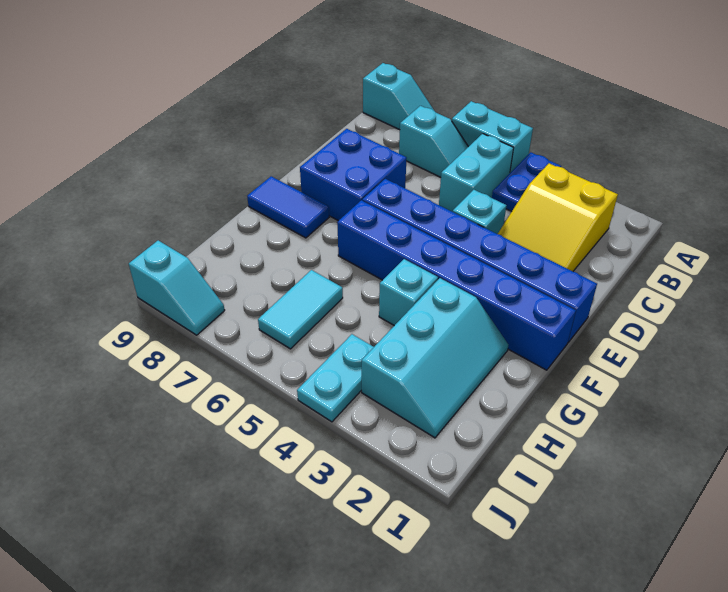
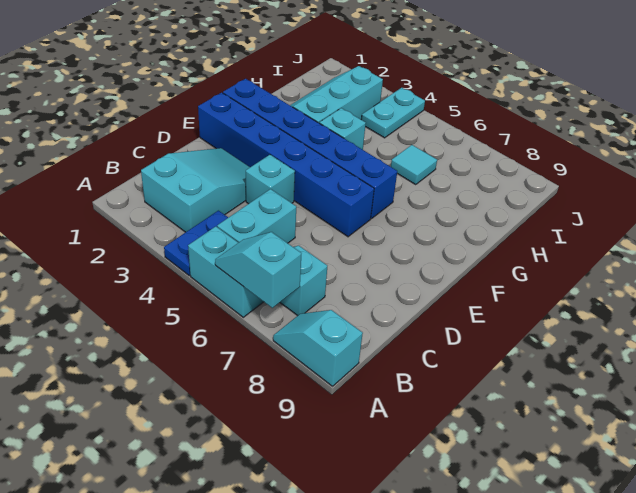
yellow slope B2:D3 level 1 top B -> cyan slope B2:D3 level 1 top B
blue brick D7:E8 level 1 -> none
blue tile F8:F9 level 1 -> none
cyan tile H6:I6 level 1 -> cyan tile H6 level 1
cyan slope J8:J9 level 1 top 9 -> cyan slope A6:A7 level 2 top 7

